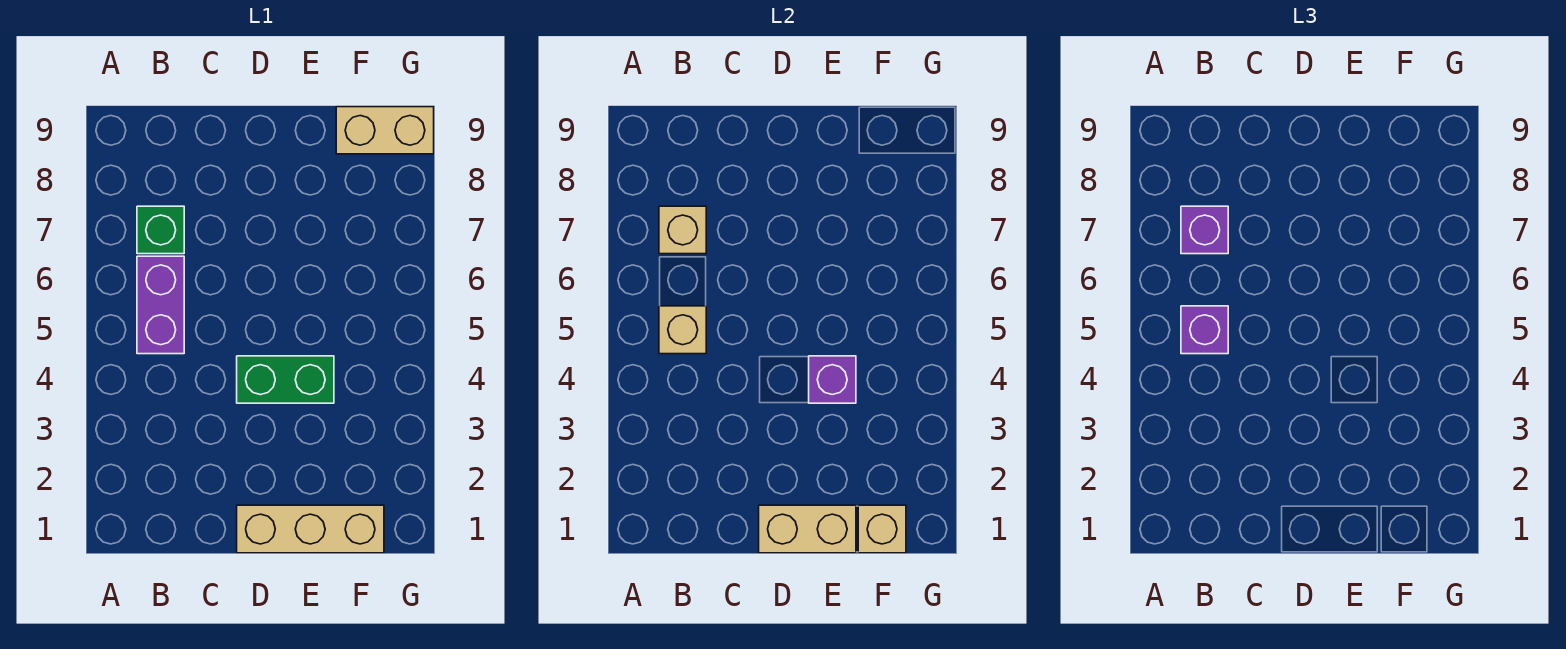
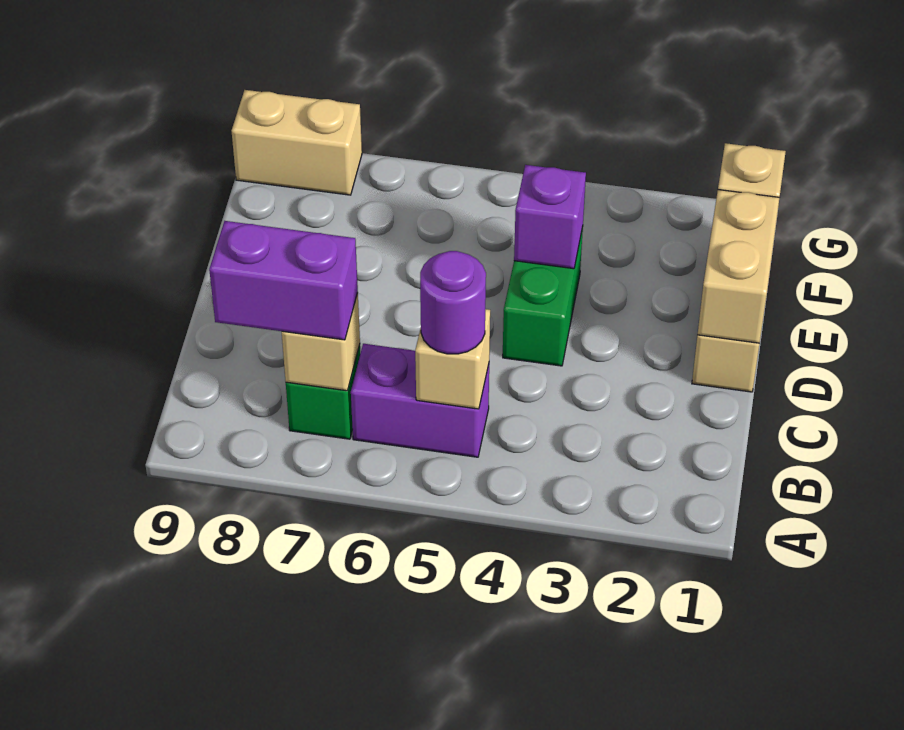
purple brick B5 level 3 -> purple round brick B5 level 3
purple brick B7 level 3 -> purple brick B7:B8 level 3
tan brick F9:G9 level 1 -> tan brick G8:G9 level 1

